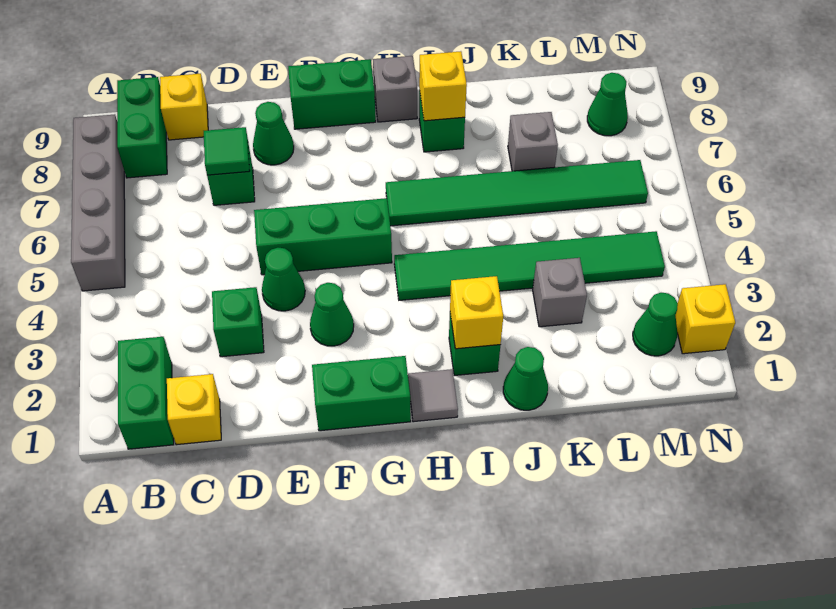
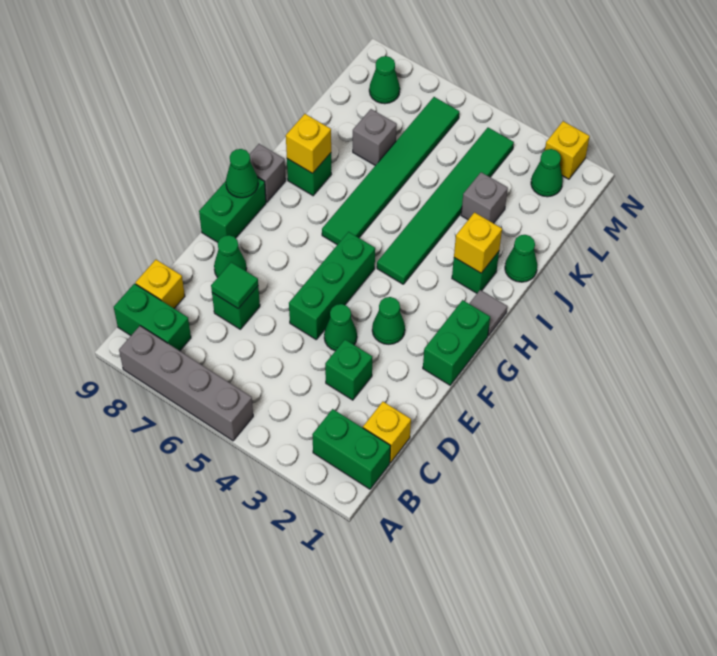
none -> green cone G9 level 2

